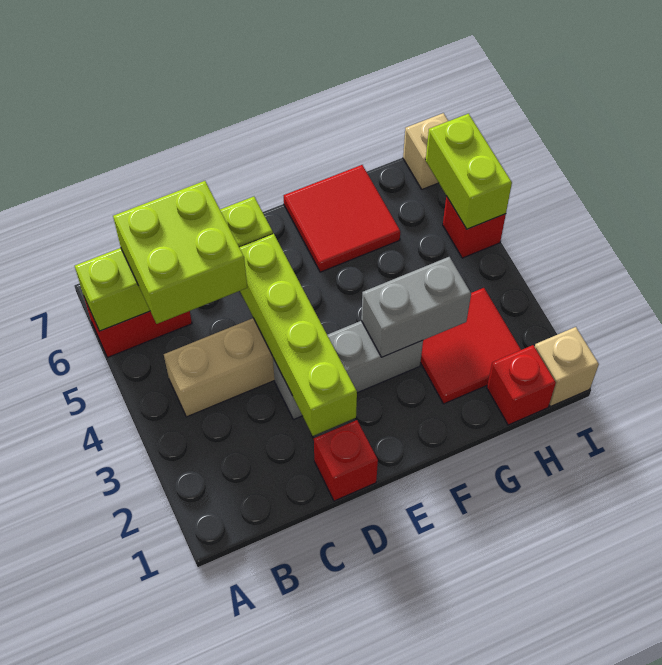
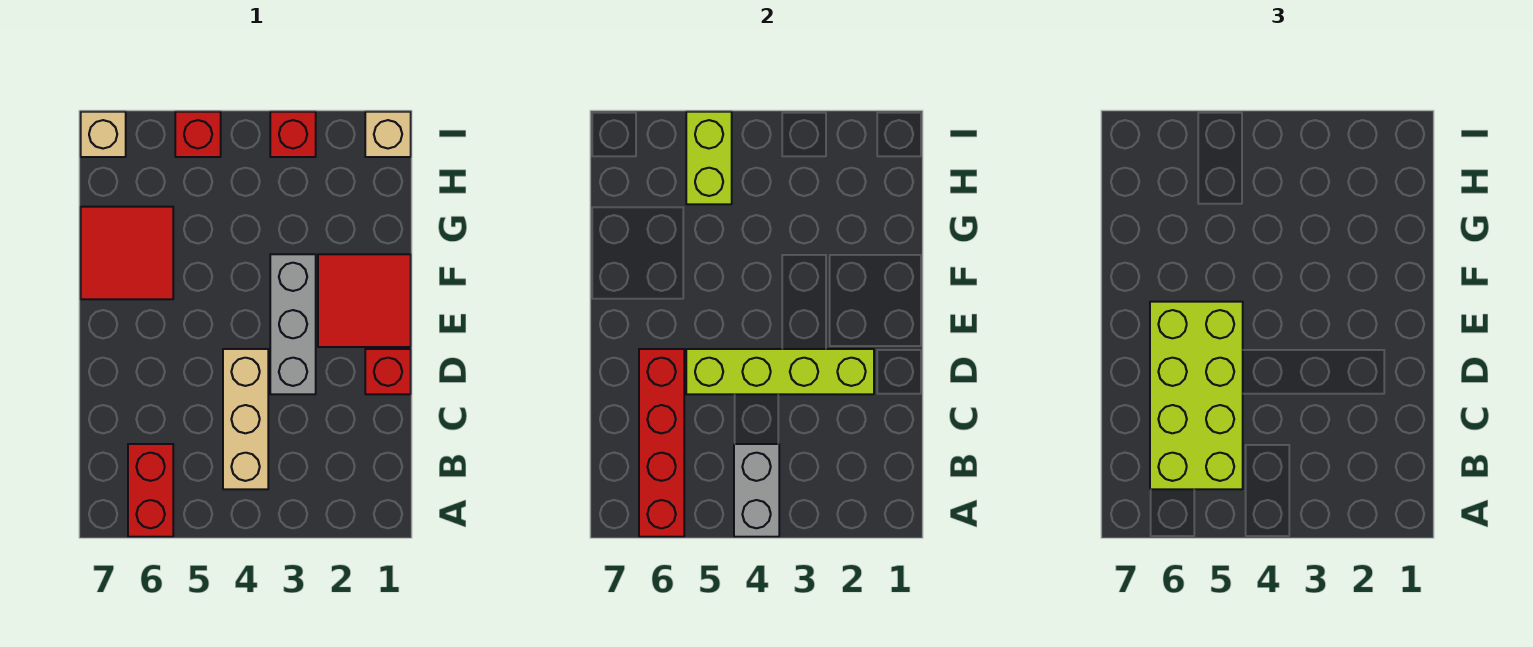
lime brick A6:D6 level 2 -> red brick A6:D6 level 2
lime brick B5:C6 level 3 -> lime brick B5:E6 level 3
grey brick F3:G3 level 2 -> grey brick A4:B4 level 2
red tile G2:H3 level 1 -> red tile E1:F2 level 1
red brick H1 level 1 -> red brick I3 level 1
lime brick I5:I6 level 2 -> lime brick H5:I5 level 2

